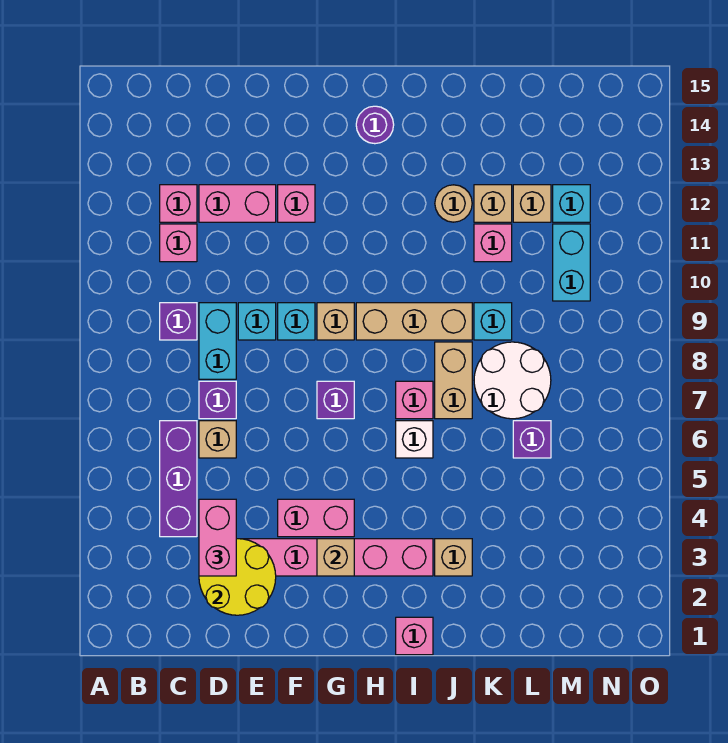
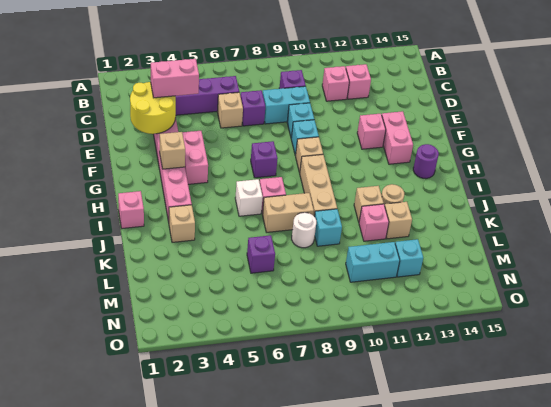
pink brick D12:E12 level 1 -> pink brick F13:G13 level 1
white round brick K7:L8 level 1 -> white round brick K8 level 1
tan brick L12 level 1 -> tan brick J11 level 1

